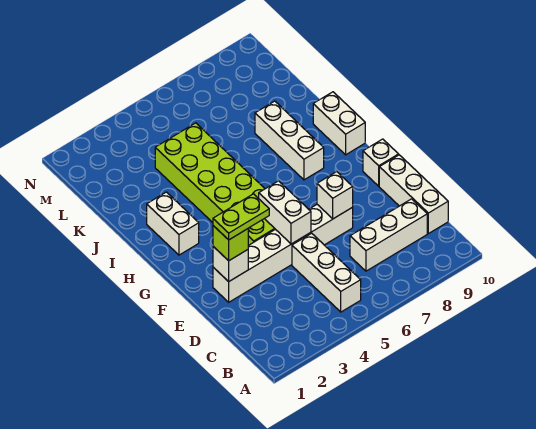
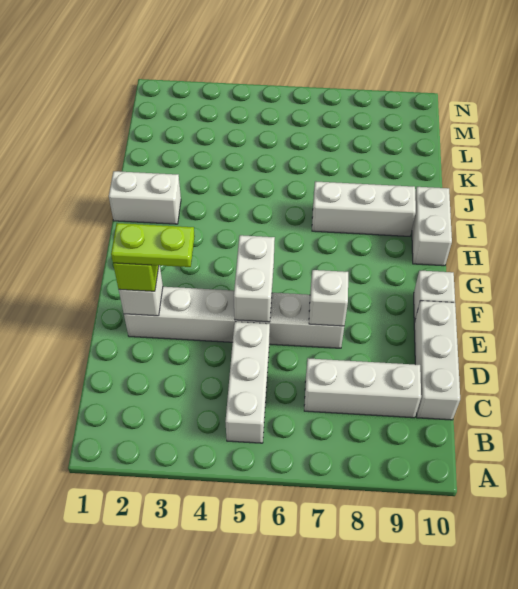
lime brick F4:K5 level 1 -> none
white brick H2:I2 level 1 -> white brick I1:I2 level 1
white brick H8:J8 level 1 -> white brick I7:I9 level 1

